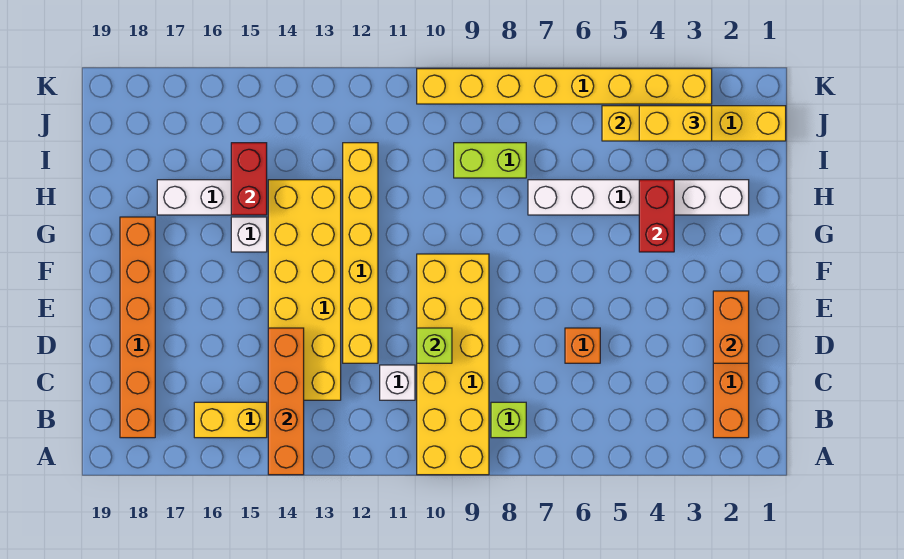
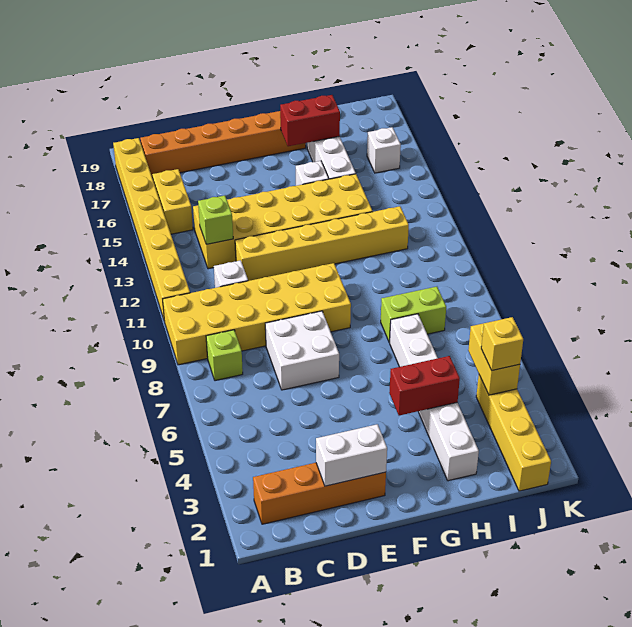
orange brick A14:D14 level 2 -> none
orange brick D2:E2 level 2 -> white brick D2:E2 level 2
orange brick D6 level 1 -> none
none -> white brick D7:E8 level 1
lime brick D10 level 2 -> lime brick C13 level 2
red brick H15:I15 level 2 -> red brick G17:H17 level 2
lime brick I8:I9 level 1 -> lime brick H8:I8 level 1
yellow brick J3:J4 level 3 -> yellow brick J4 level 3
none -> white brick J16 level 1
yellow brick K3:K10 level 1 -> yellow brick A11:A18 level 1

